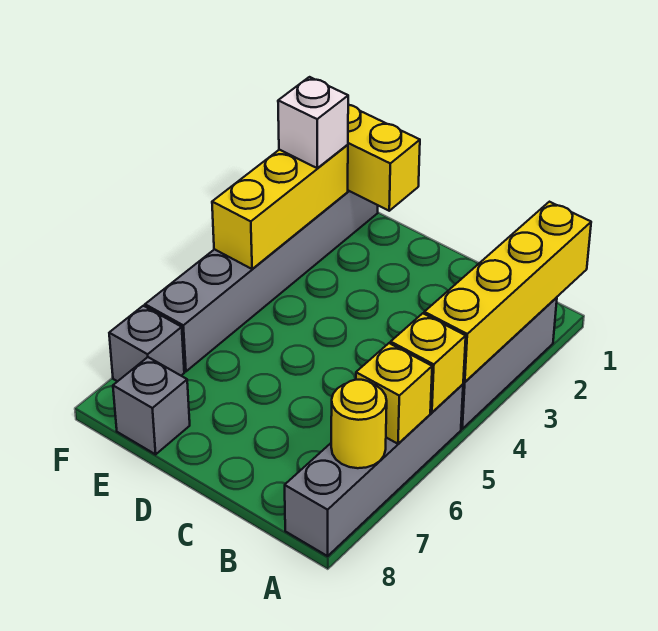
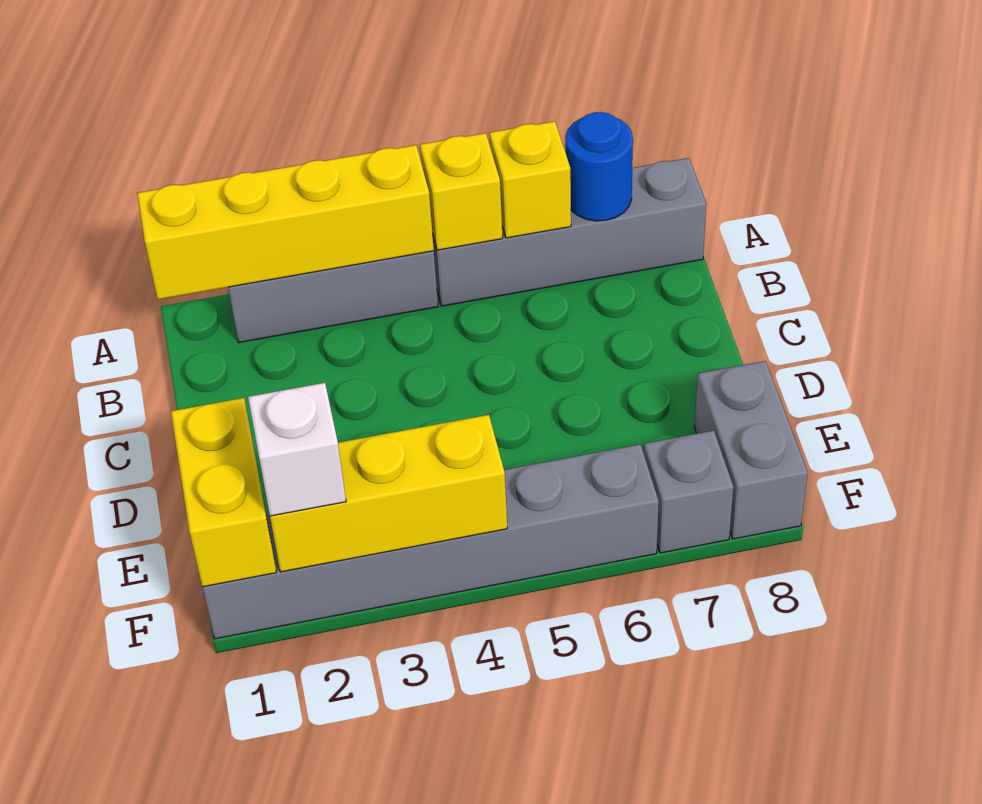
yellow round brick A7 level 2 -> blue round brick A7 level 2
grey brick E8 level 1 -> grey brick E8:F8 level 1

